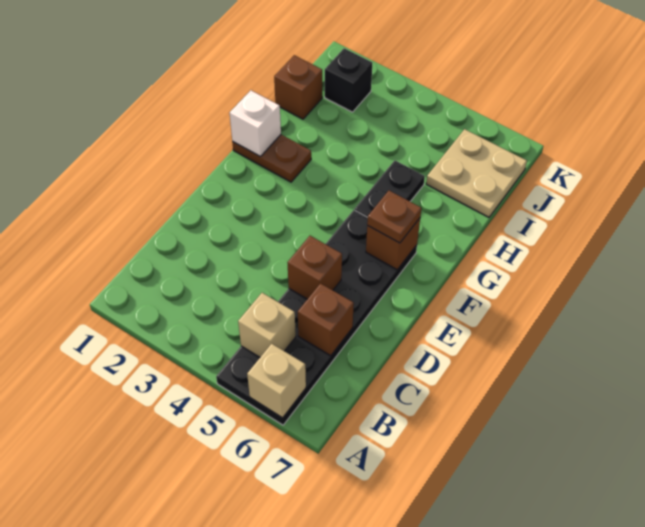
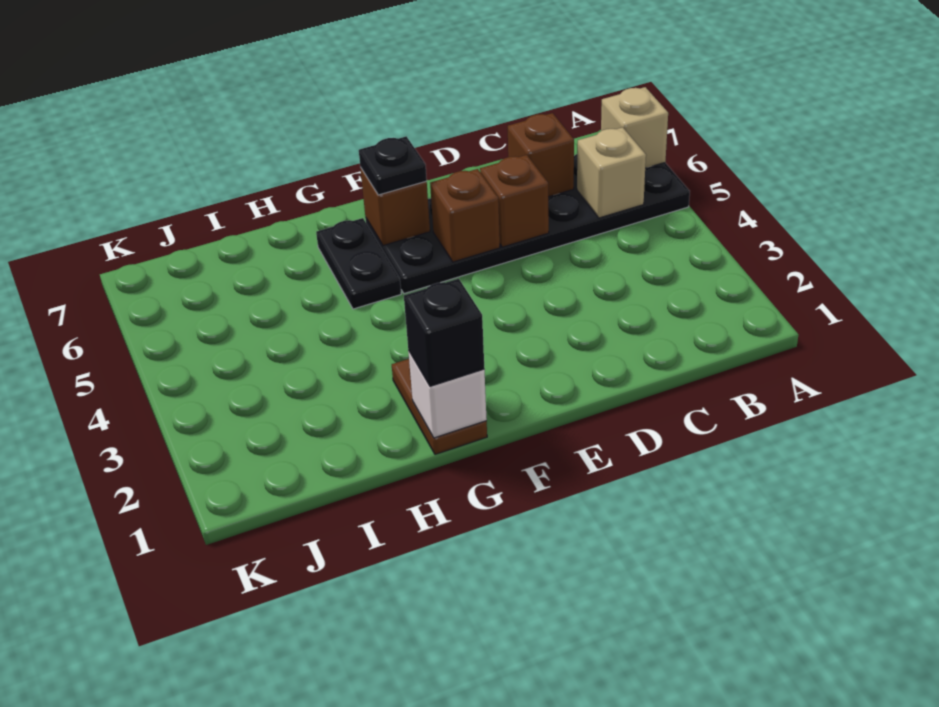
brown plate F6 level 3 -> black plate F6 level 3
black plate G5:H5 level 1 -> black plate G5:G6 level 1
brown brick I1 level 1 -> brown brick E5 level 2
tan plate I6:J7 level 1 -> none
black brick J2 level 1 -> black brick G1 level 3

